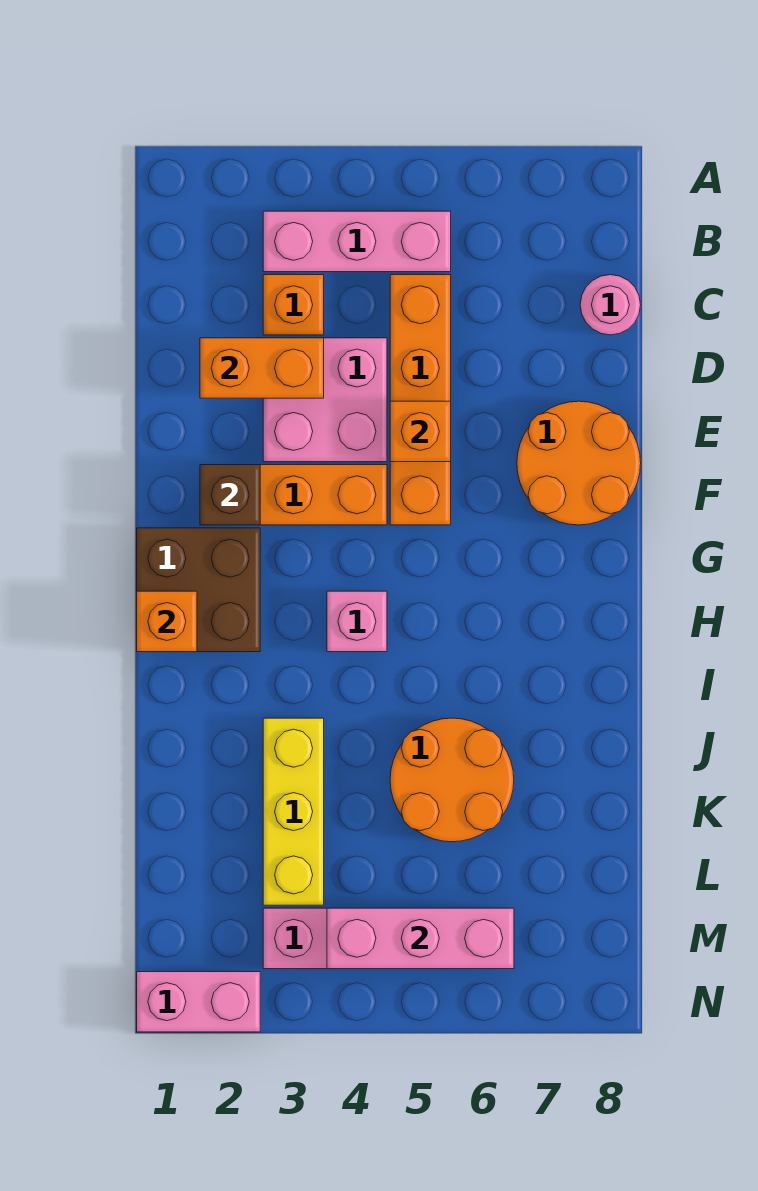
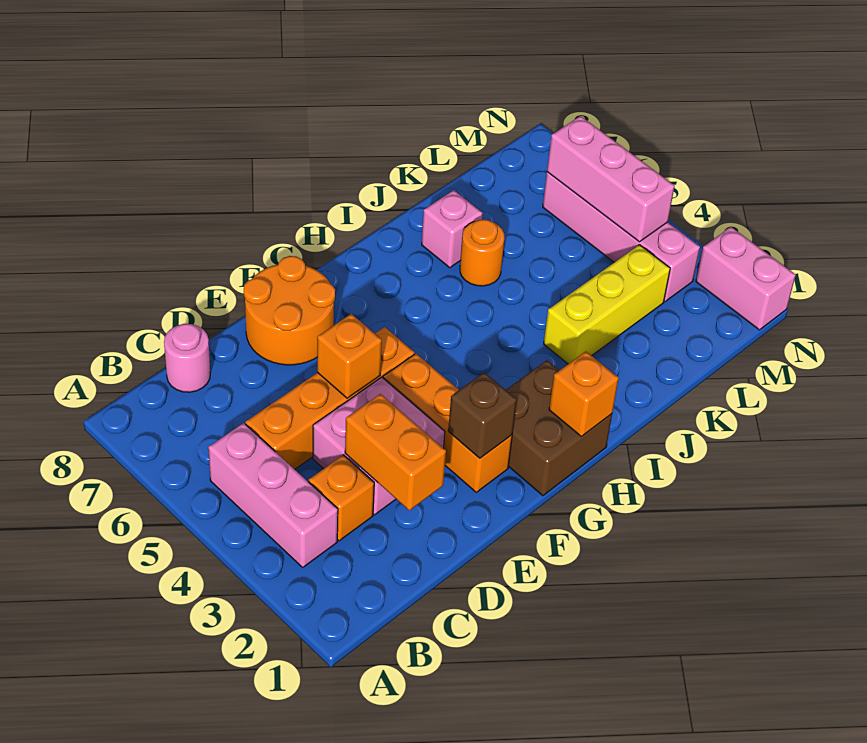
pink brick H4 level 1 -> pink brick J7 level 1
orange round brick J5:K6 level 1 -> orange round brick J6 level 1

